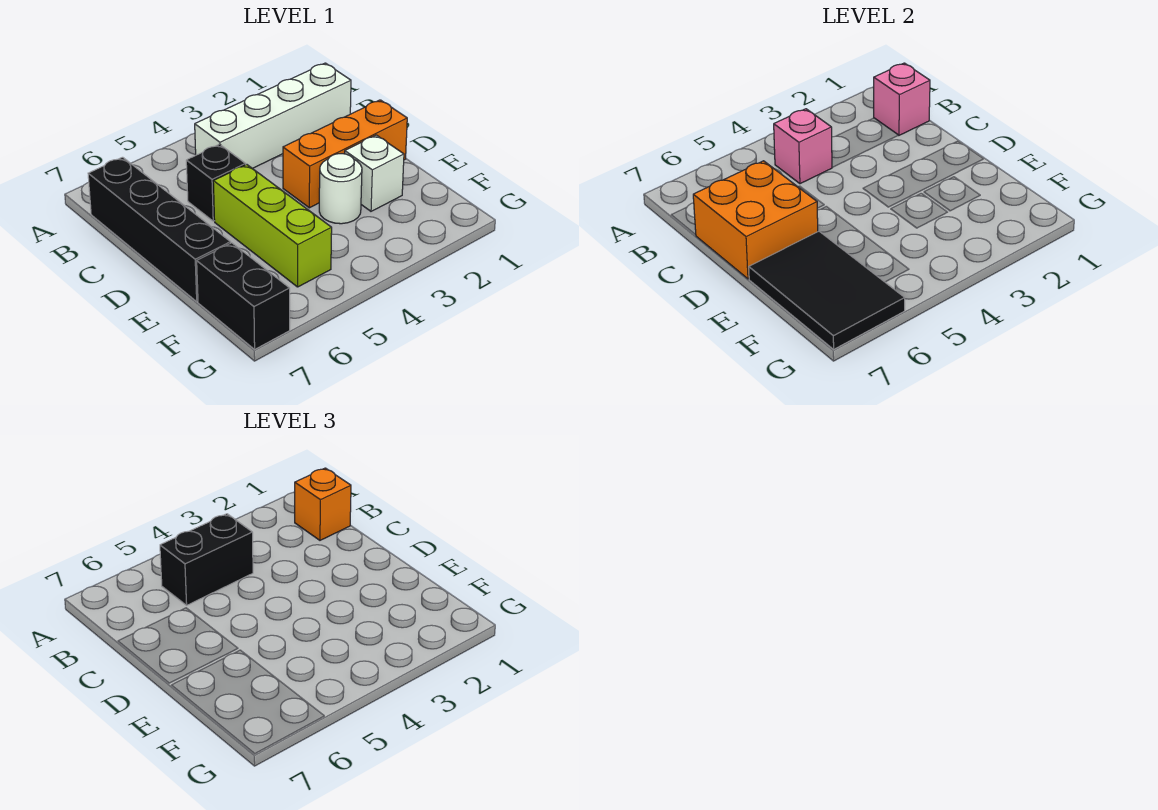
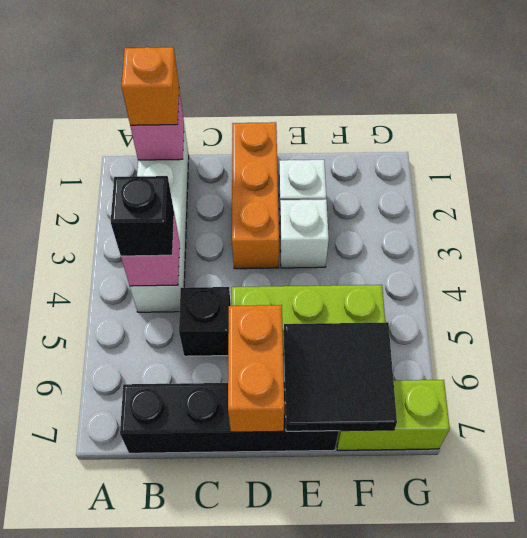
black brick B4:B5 level 3 -> black brick B4 level 3
orange brick C6:D7 level 2 -> orange brick D6:D7 level 2
white round brick E3 level 1 -> white brick E3 level 1
black tile E6:G7 level 2 -> black tile E6:F7 level 2
black brick F7:G7 level 1 -> lime brick F7:G7 level 1

